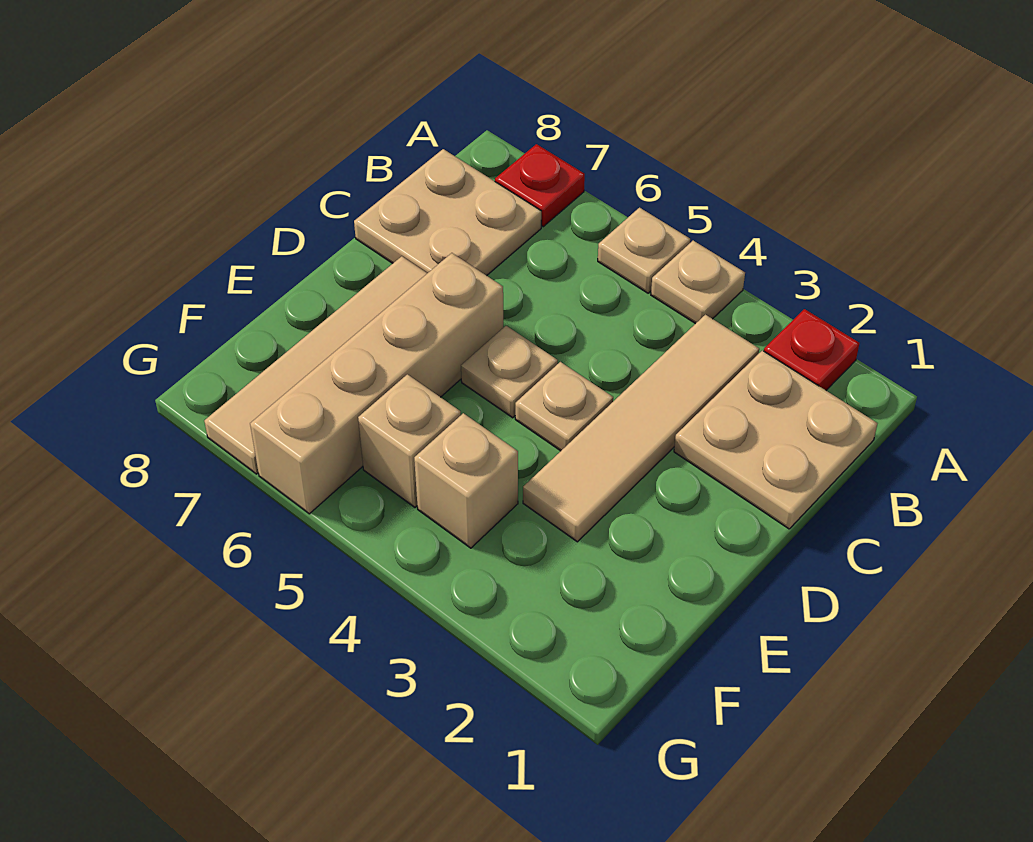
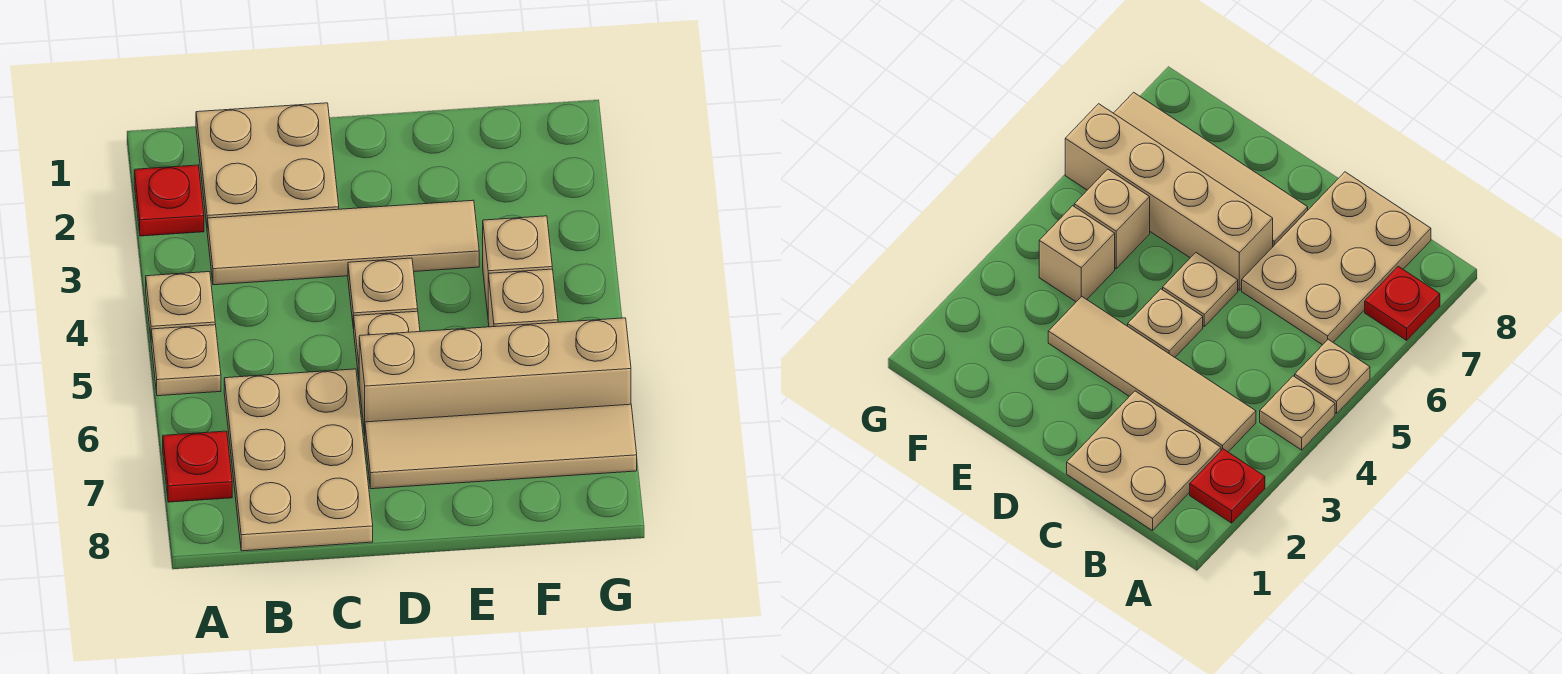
tan plate B7:C8 level 1 -> tan plate B6:C8 level 1

